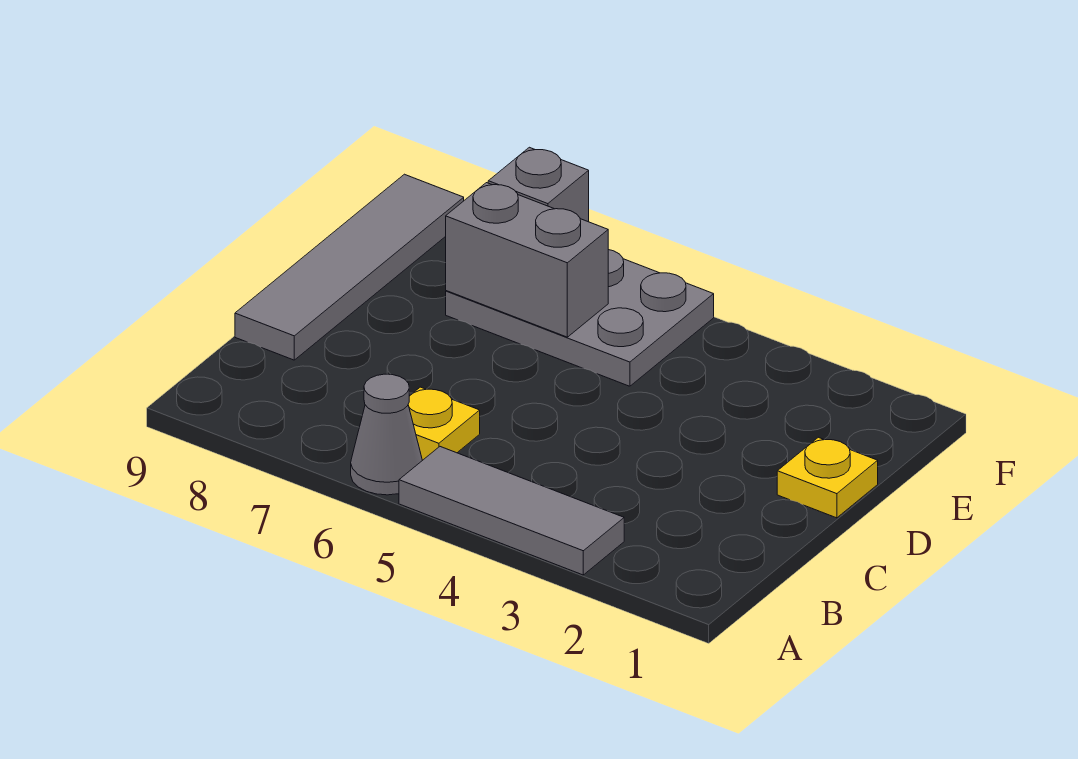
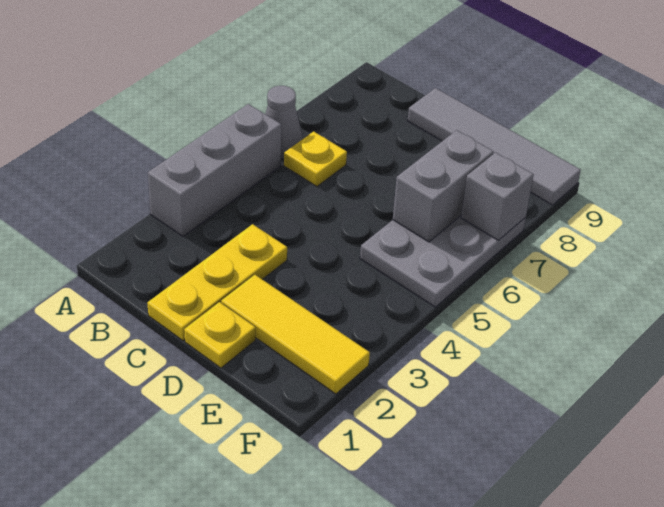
grey tile A3:A5 level 1 -> grey brick A3:A5 level 1
none -> yellow plate C1:C3 level 1
none -> yellow tile D2:F2 level 1

